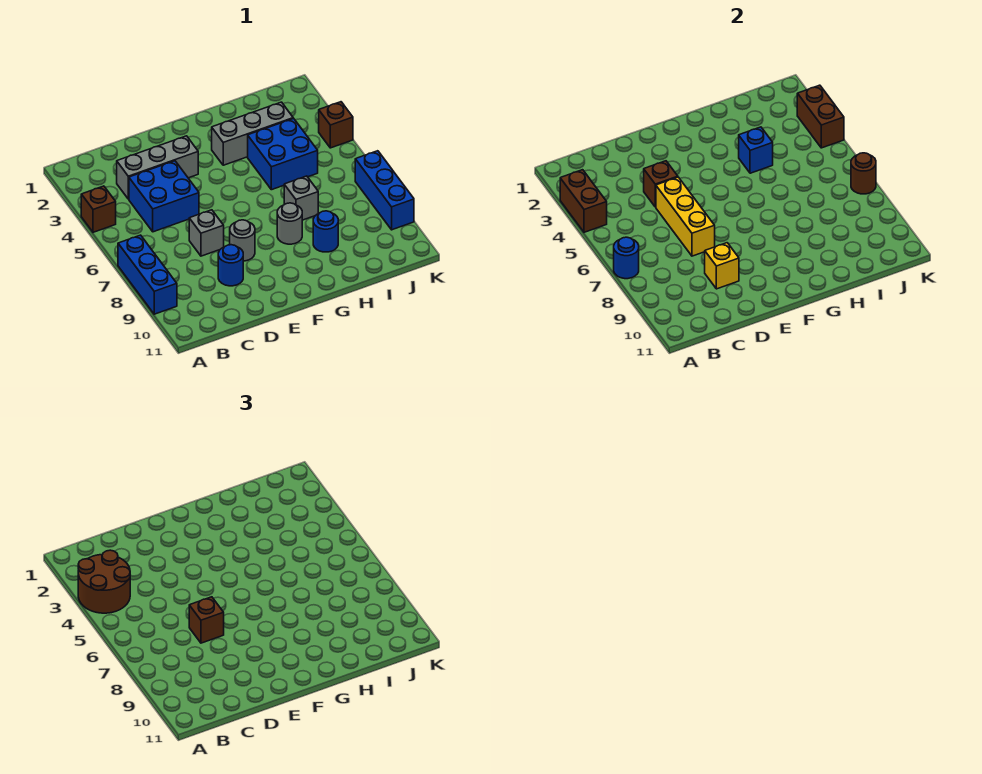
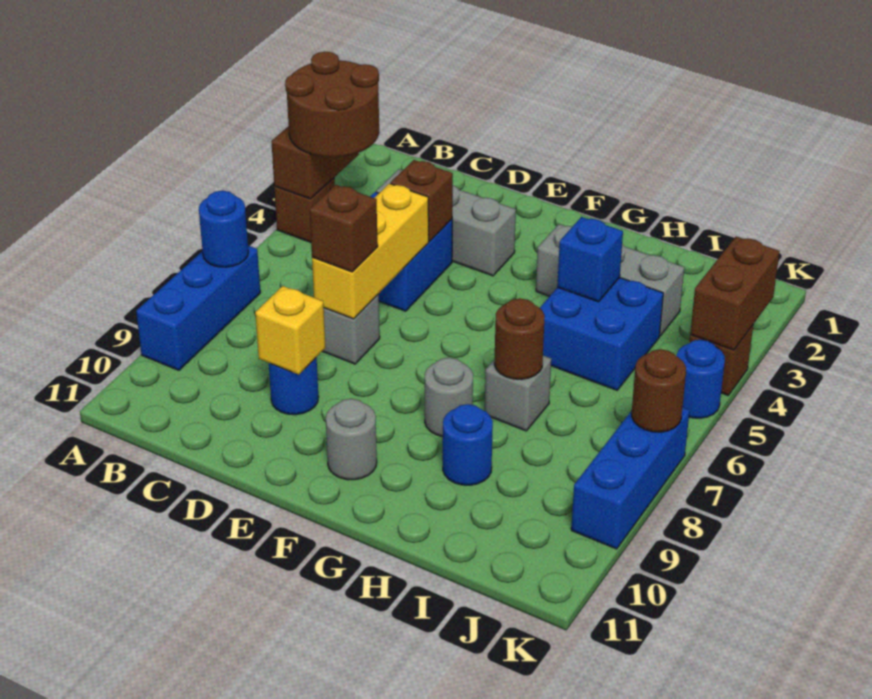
grey round brick E8 level 1 -> grey round brick F10 level 1
none -> brown round brick H7 level 2
none -> blue round brick K5 level 1

